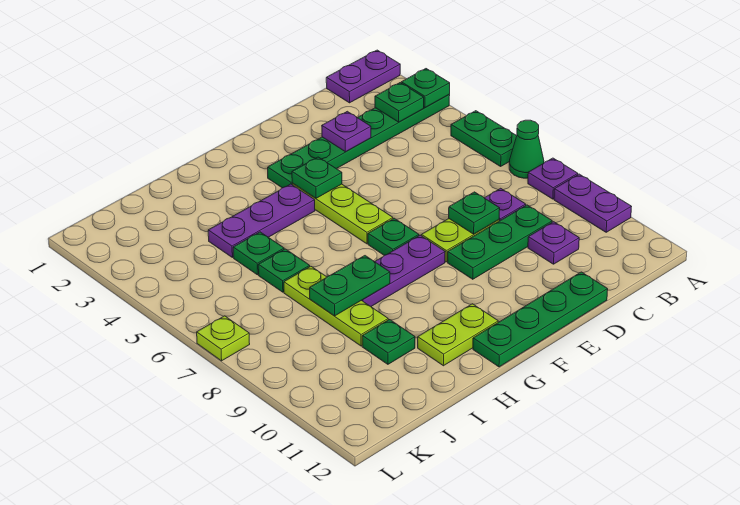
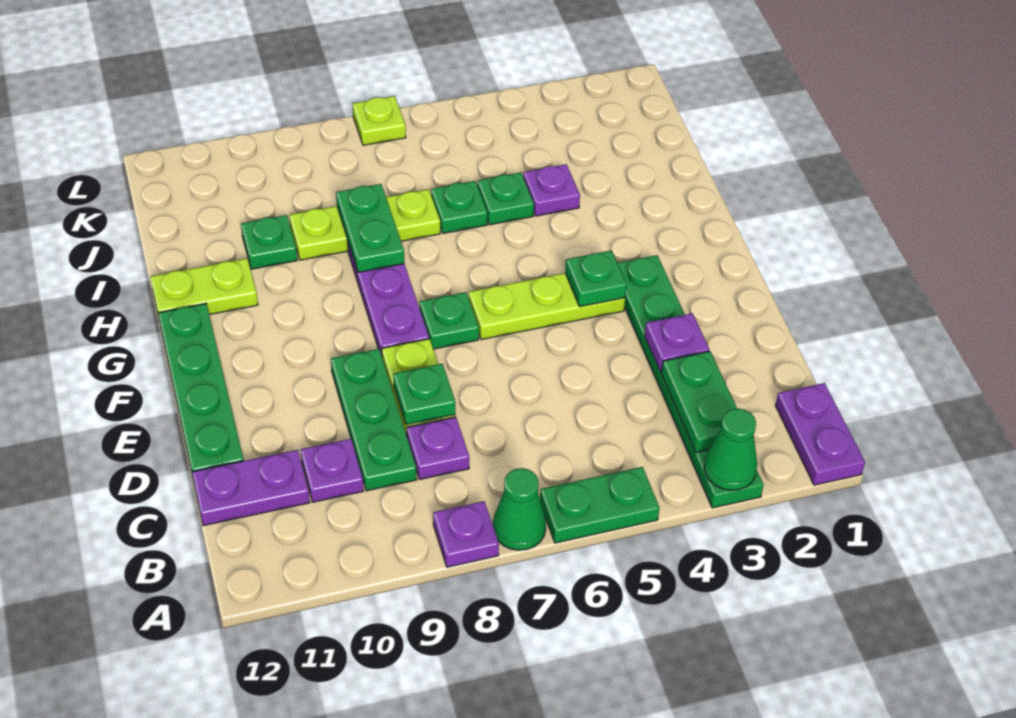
green plate A3 level 2 -> green cone A3 level 2
purple plate A9:A10 level 1 -> purple plate C11:C12 level 1
green plate B3 level 2 -> green plate B3:C3 level 2
purple plate G4:I4 level 1 -> purple plate I4 level 1
lime plate G11:H11 level 1 -> lime plate H11:H12 level 1

